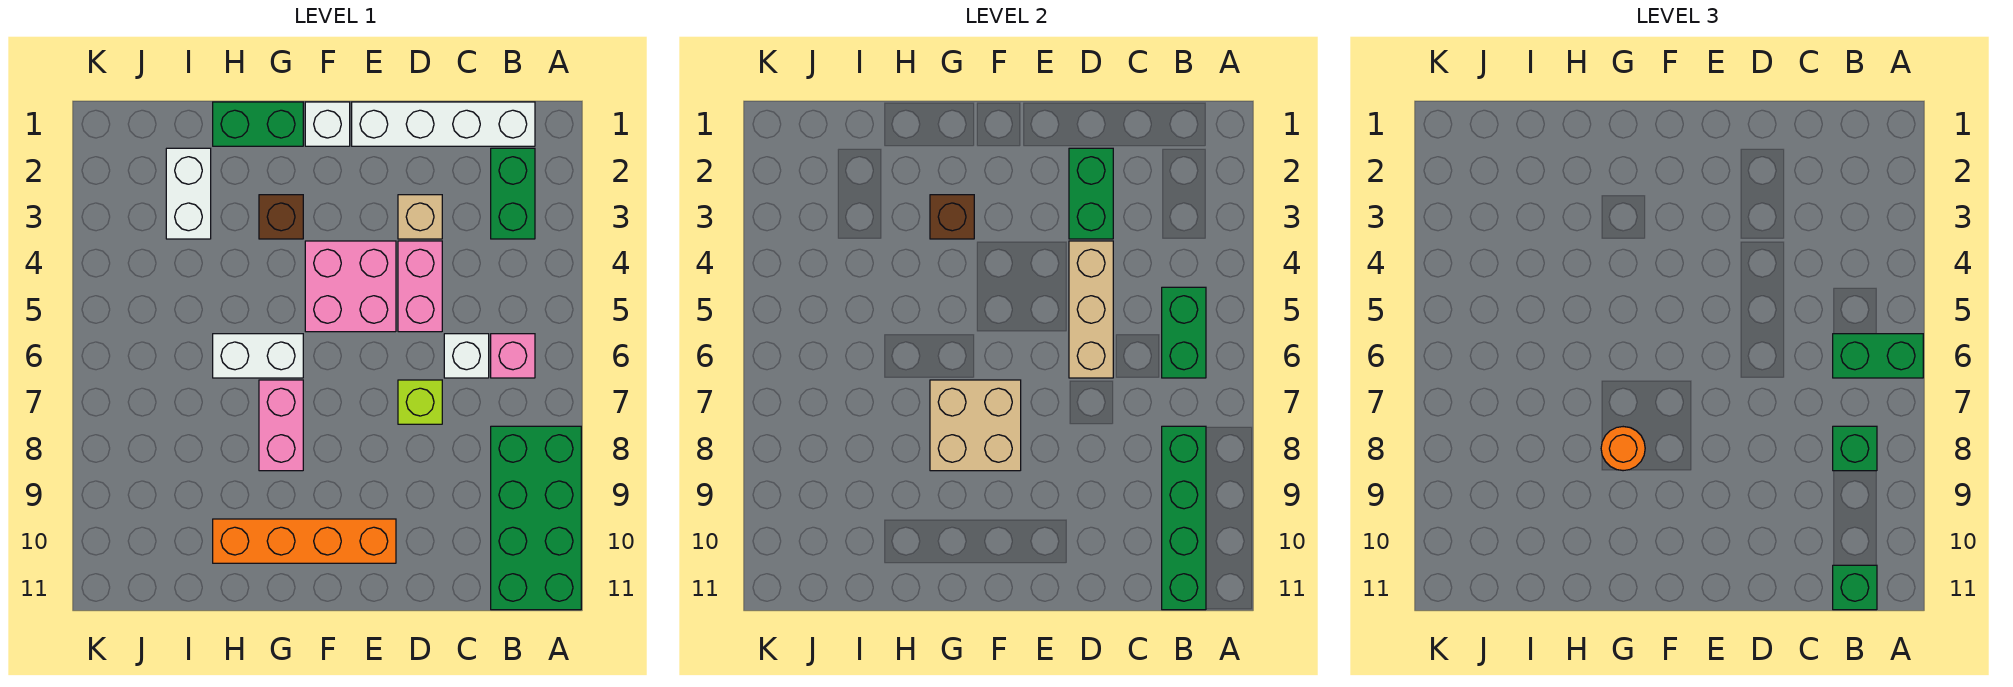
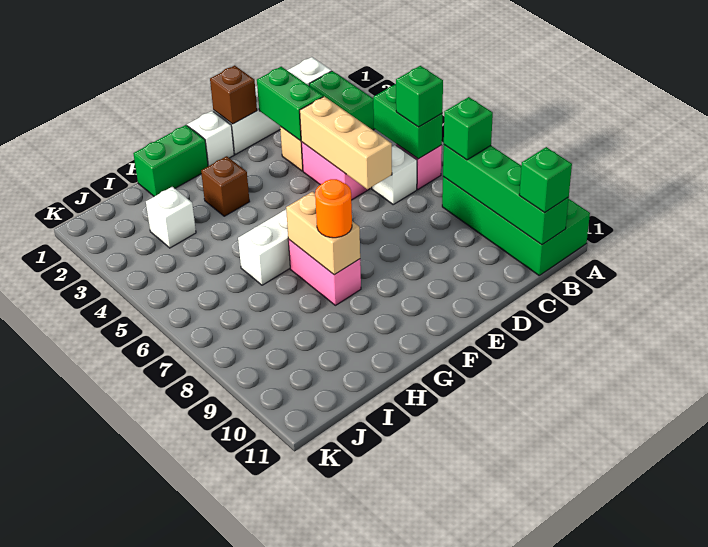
green brick A6:B6 level 3 -> green brick B6 level 3
lime brick D7 level 1 -> none
pink brick E4:F5 level 1 -> none
orange brick E10:H10 level 1 -> none
tan brick F7:G8 level 2 -> tan brick G7:G8 level 2
brown brick G3 level 2 -> brown brick E1 level 2
white brick I2:I3 level 1 -> white brick I3 level 1

